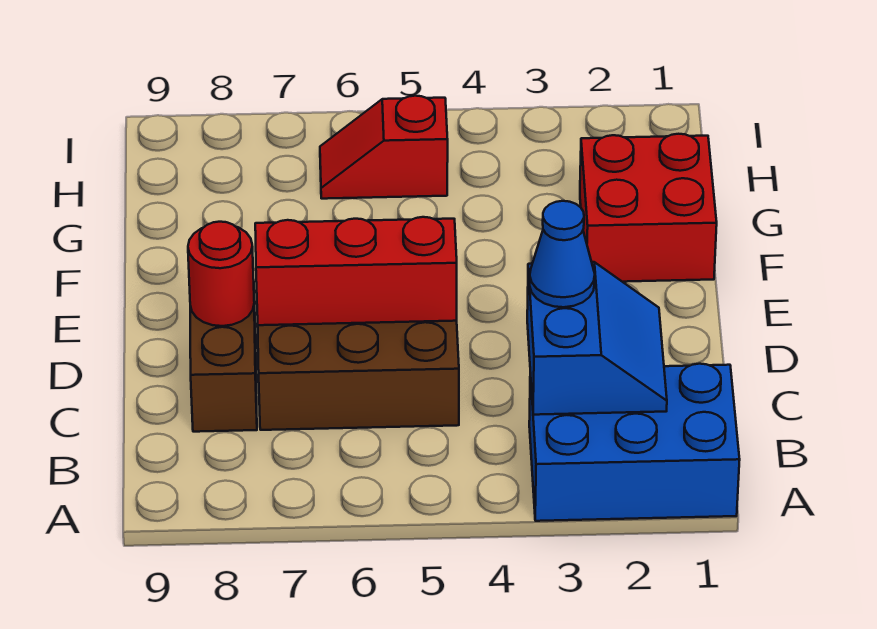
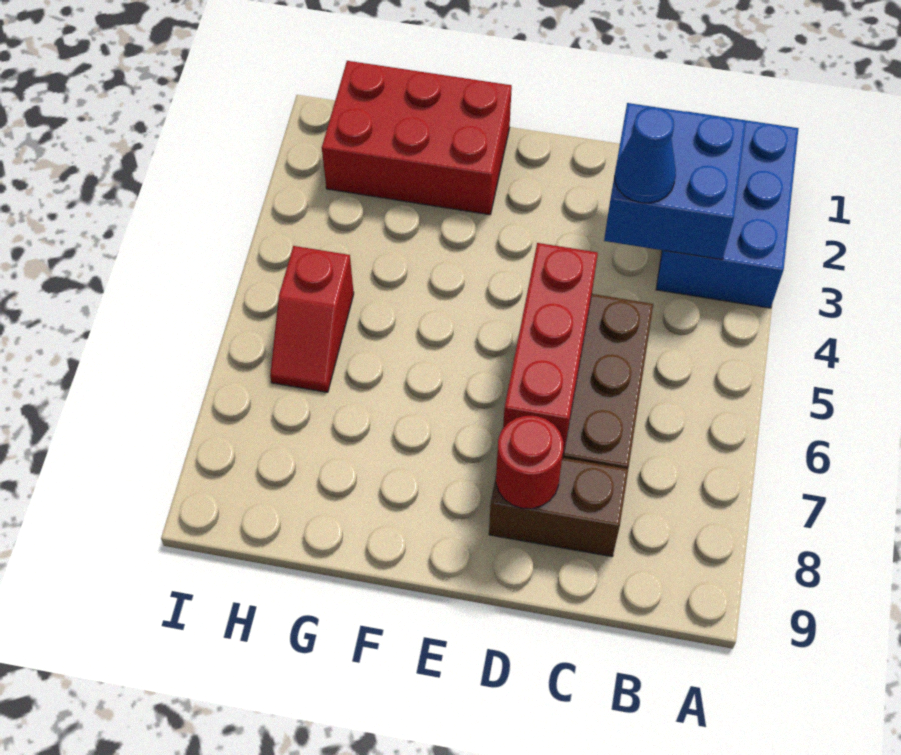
blue slope B2:C3 level 2 top 3 -> blue brick B2:C3 level 2
red brick F1:G2 level 1 -> red brick F1:H2 level 1

